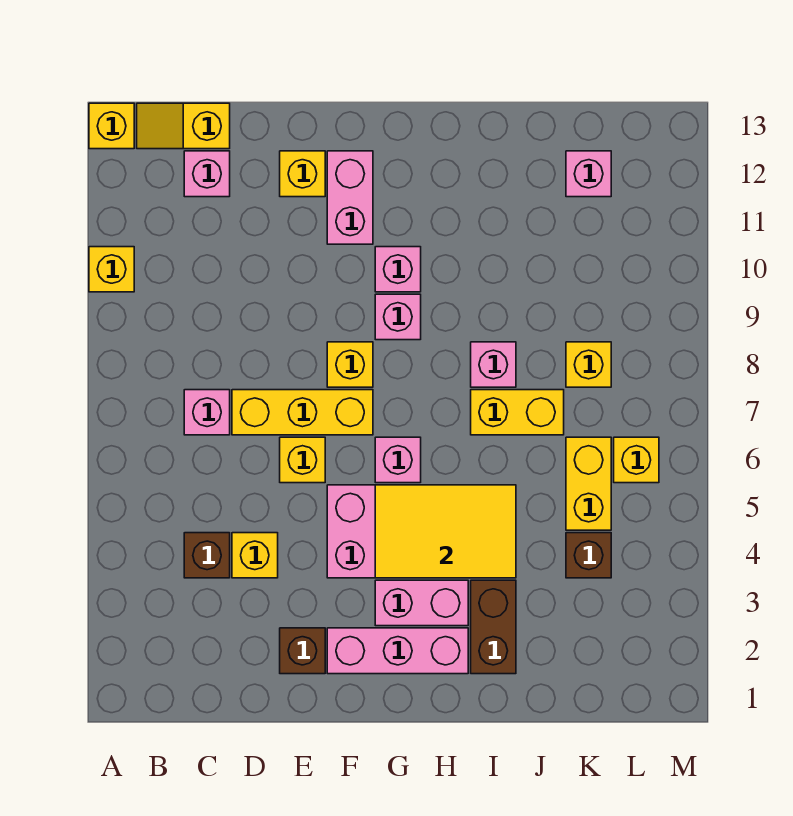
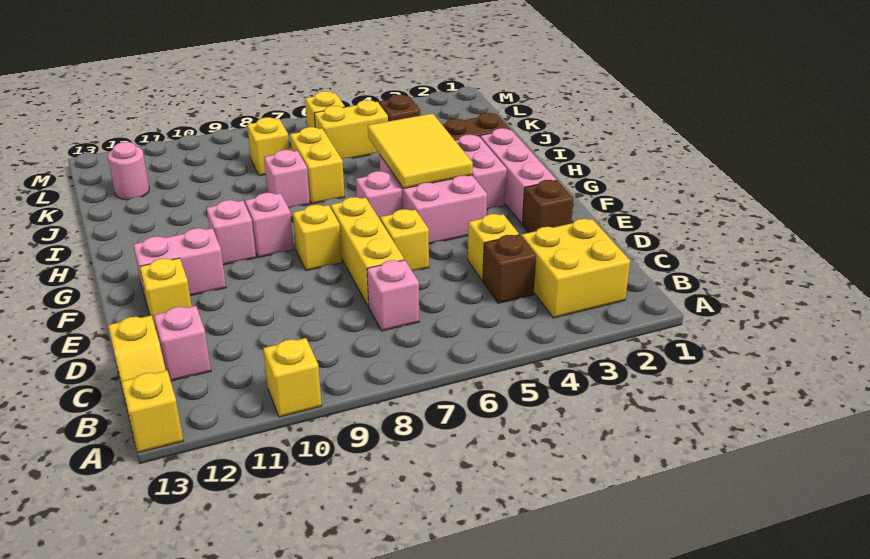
none -> yellow brick B2:C3 level 1
pink brick K12 level 1 -> pink round brick K12 level 1

